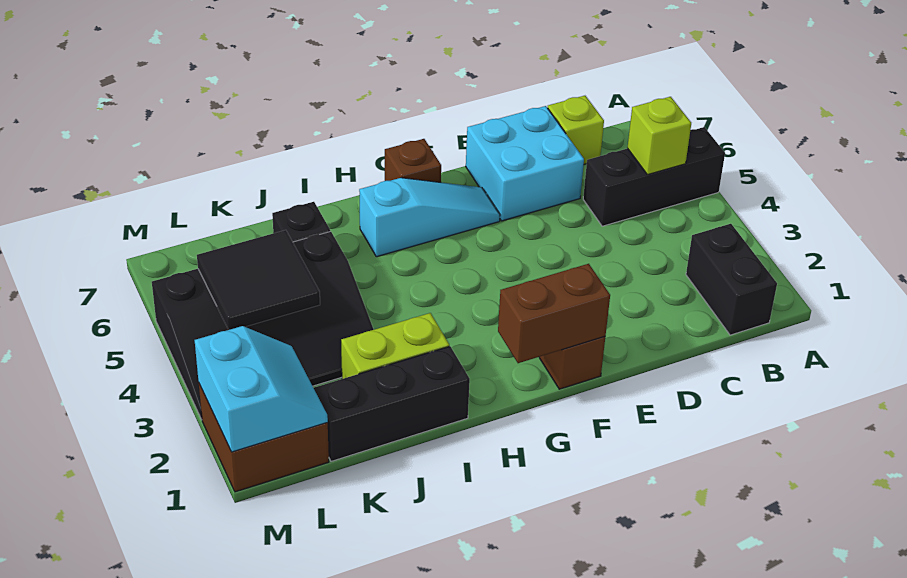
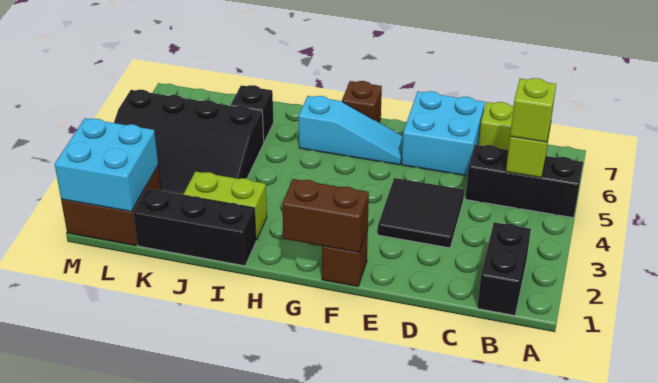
none -> lime brick B5 level 3
black tile K4:L5 level 2 -> black tile D3:E4 level 1
cyan slope L1:M2 level 2 top M -> cyan brick L1:M2 level 2

